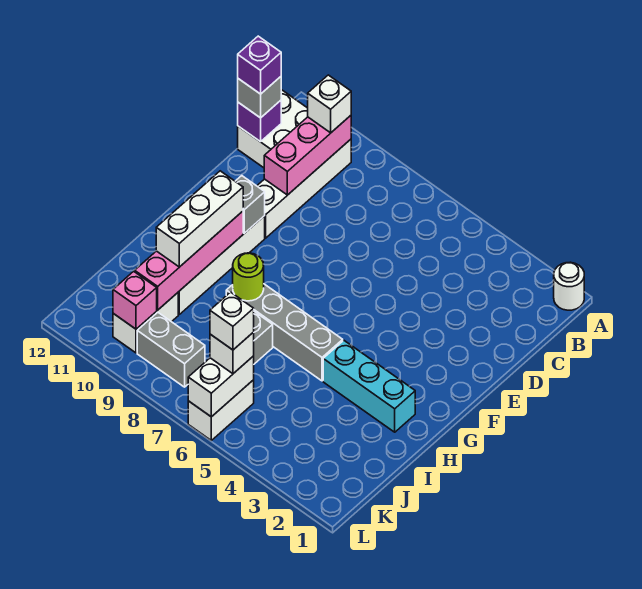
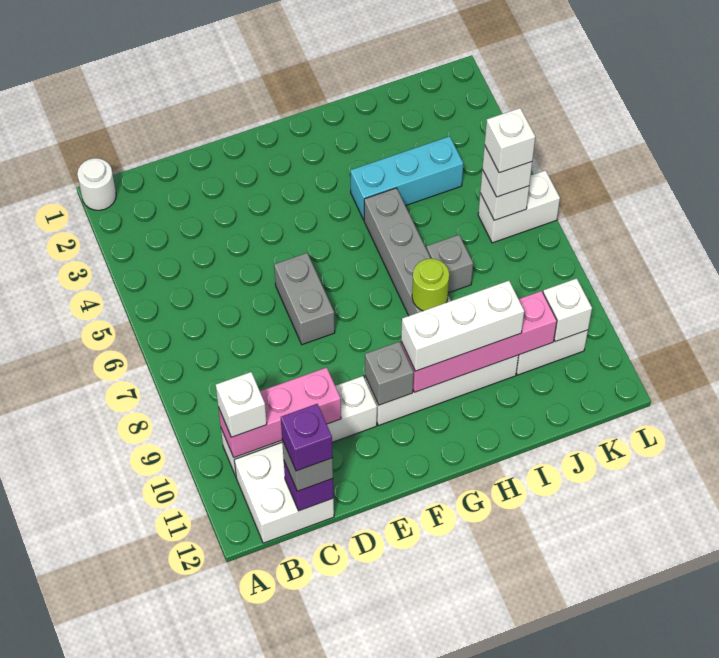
cyan brick H2:H4 level 1 -> cyan brick H4:J4 level 1
white brick K6:L6 level 2 -> white brick K6 level 2
grey brick K8:K9 level 1 -> grey brick E6:E7 level 1
pink brick K10 level 2 -> white brick K10 level 2

